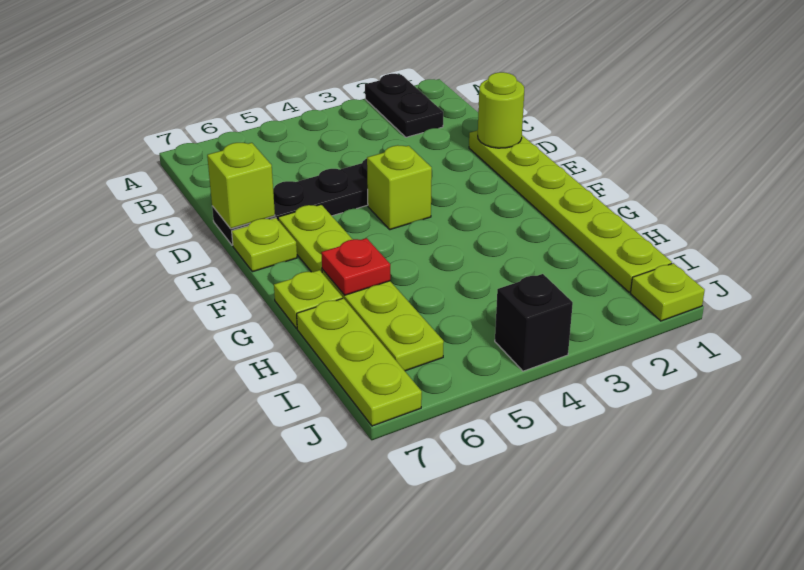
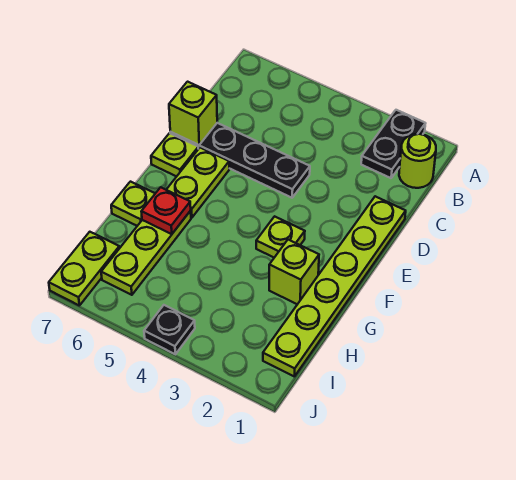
lime round brick D1 level 2 -> lime round brick B1 level 1
lime brick E4 level 1 -> lime brick G2 level 1
lime plate H7:J7 level 1 -> lime plate I7:J7 level 1
lime plate J1 level 1 -> lime plate F3 level 1
black brick J4 level 1 -> black plate J4 level 1

